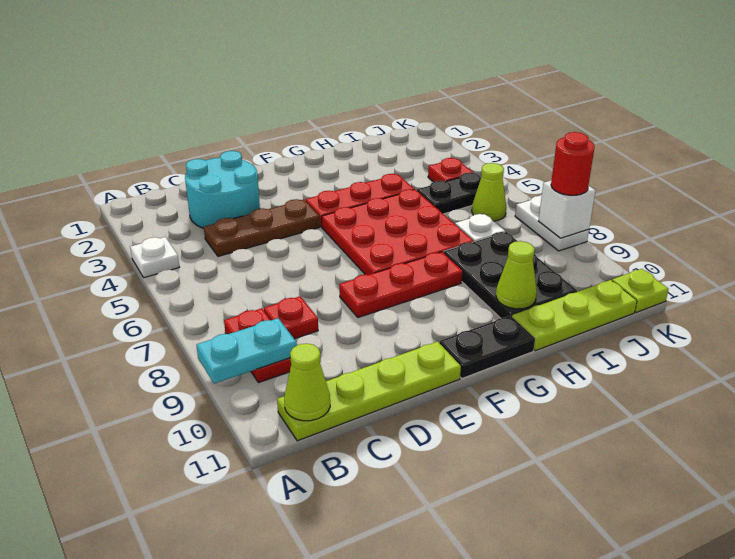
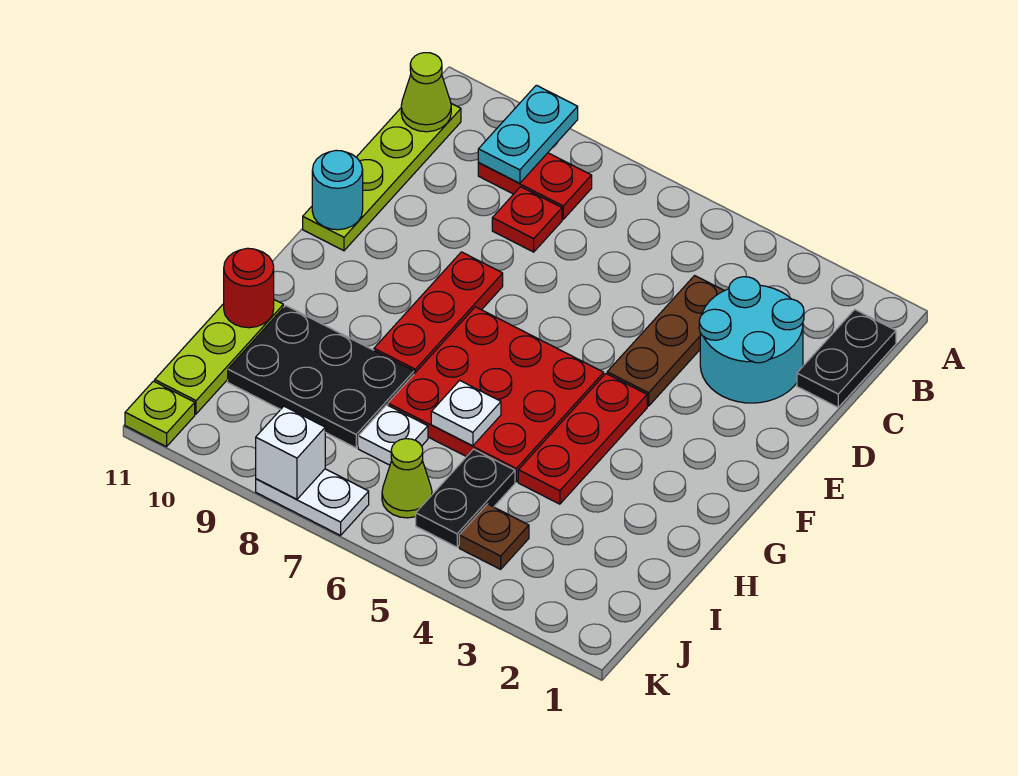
white plate A4 level 1 -> white plate H6 level 2
none -> cyan round brick E11 level 2
black plate F11:G11 level 1 -> black plate B1:C1 level 1
lime cone H10 level 2 -> none
red plate J4 level 1 -> brown plate J4 level 1
red round brick K8 level 3 -> red round brick H11 level 2

